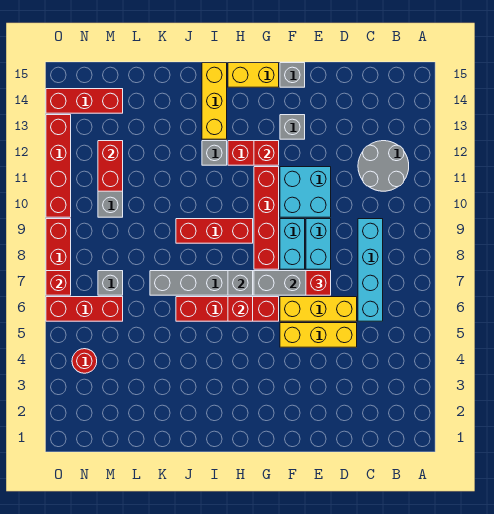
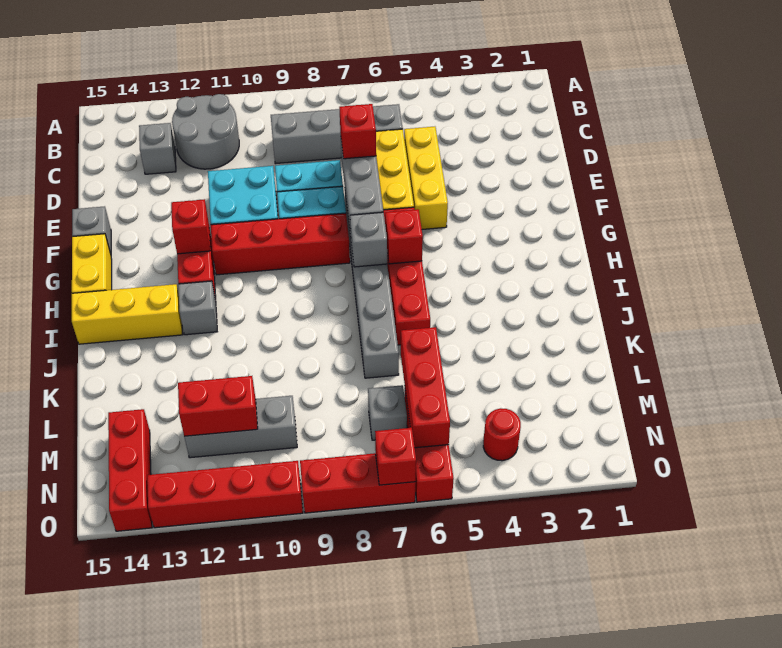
cyan brick C6:C9 level 1 -> grey brick C6:C9 level 1
grey brick F13 level 1 -> grey brick C13 level 1
red brick H9:J9 level 1 -> red brick L6:N6 level 2

